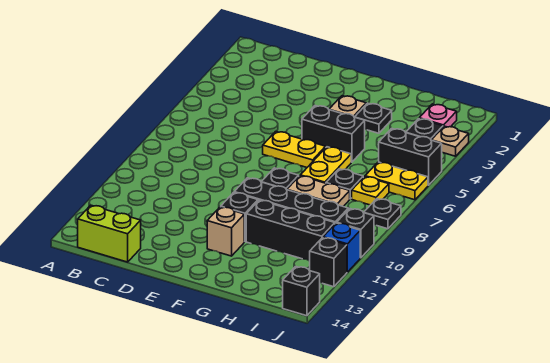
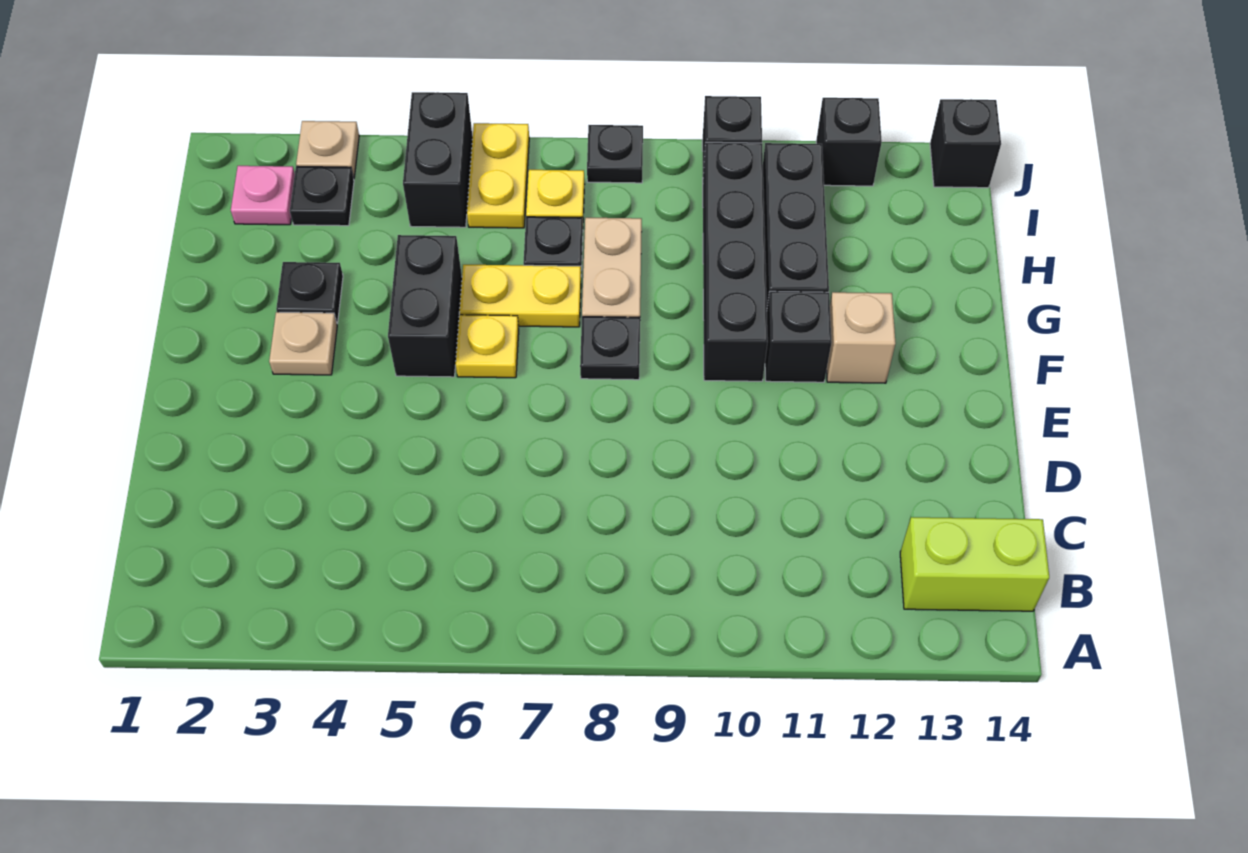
lime brick B14:C14 level 1 -> lime brick B13:B14 level 1
yellow plate E6:F6 level 1 -> yellow plate F6 level 1
blue brick J11 level 1 -> none

